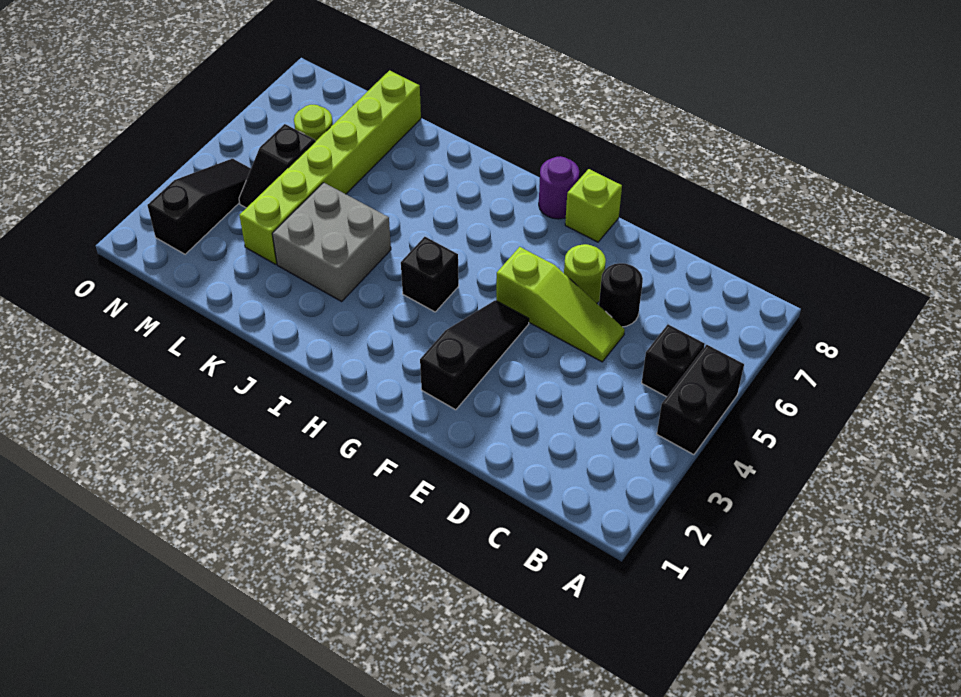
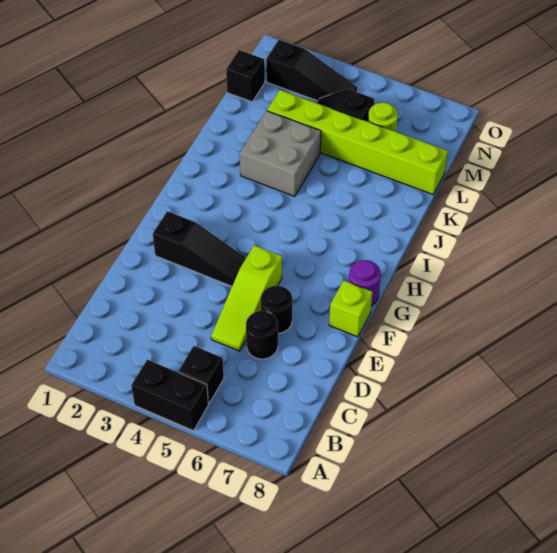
lime round brick E6 level 1 -> black round brick E6 level 1
black brick H4 level 1 -> black brick M1 level 1

